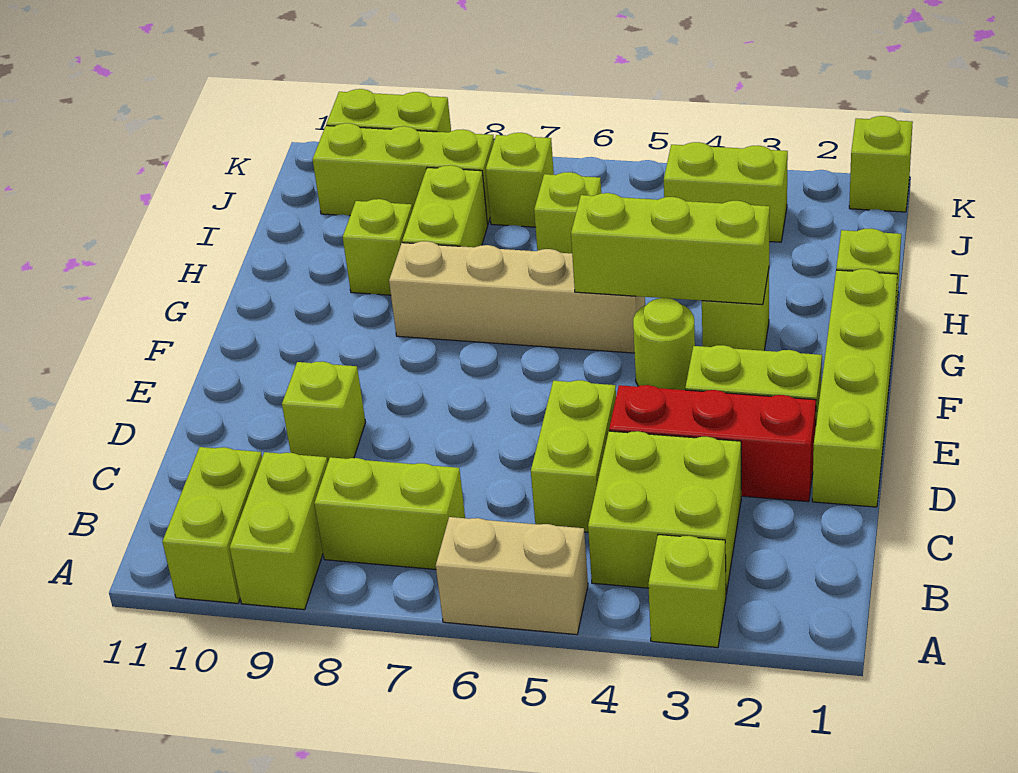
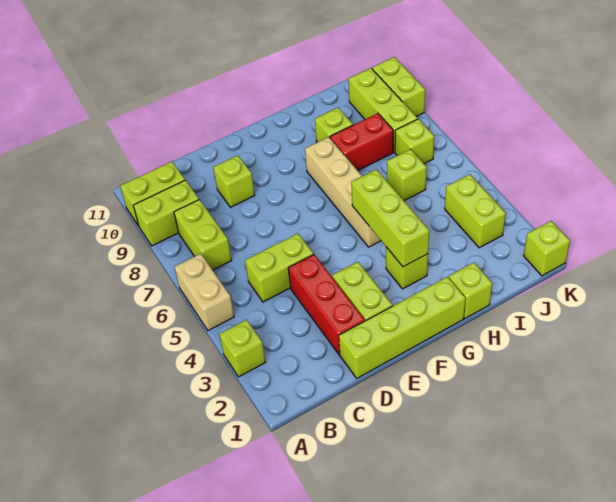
lime brick B3:C4 level 1 -> none
lime round brick F4 level 1 -> none
lime brick H8:I8 level 1 -> red brick H8:I8 level 1

